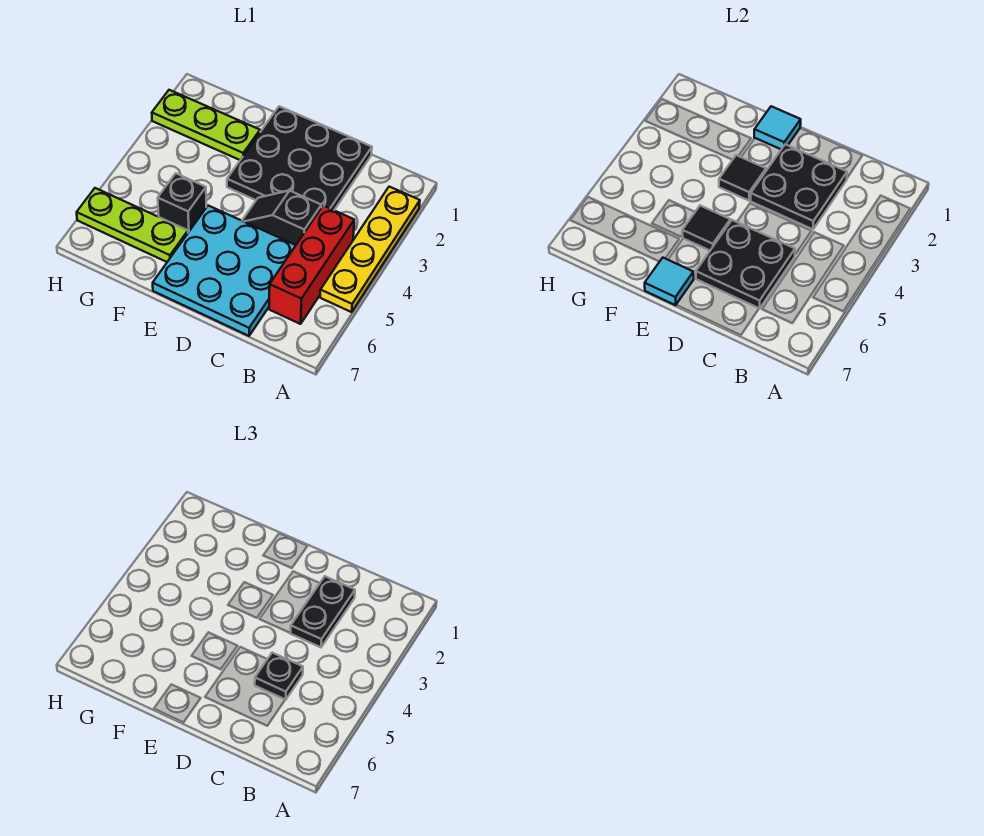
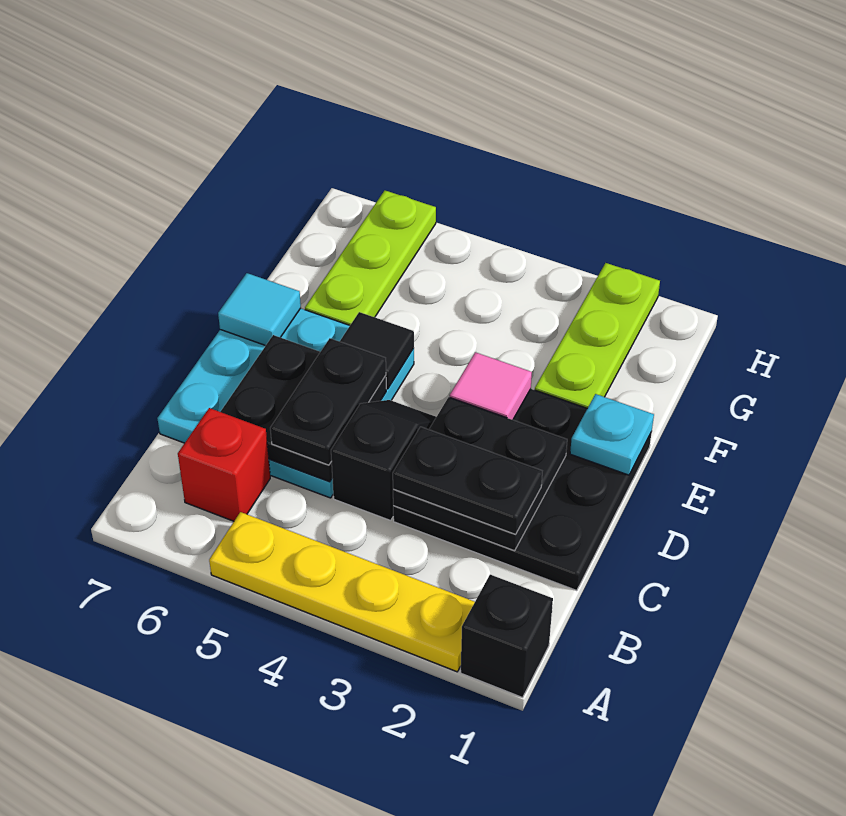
red brick B4:B6 level 1 -> red brick B6 level 1
black plate C5 level 3 -> black plate C5:D5 level 3
cyan tile E1 level 2 -> cyan plate E1 level 2
black tile E3 level 2 -> pink tile E3 level 2
black brick F5 level 1 -> black brick A1 level 1

